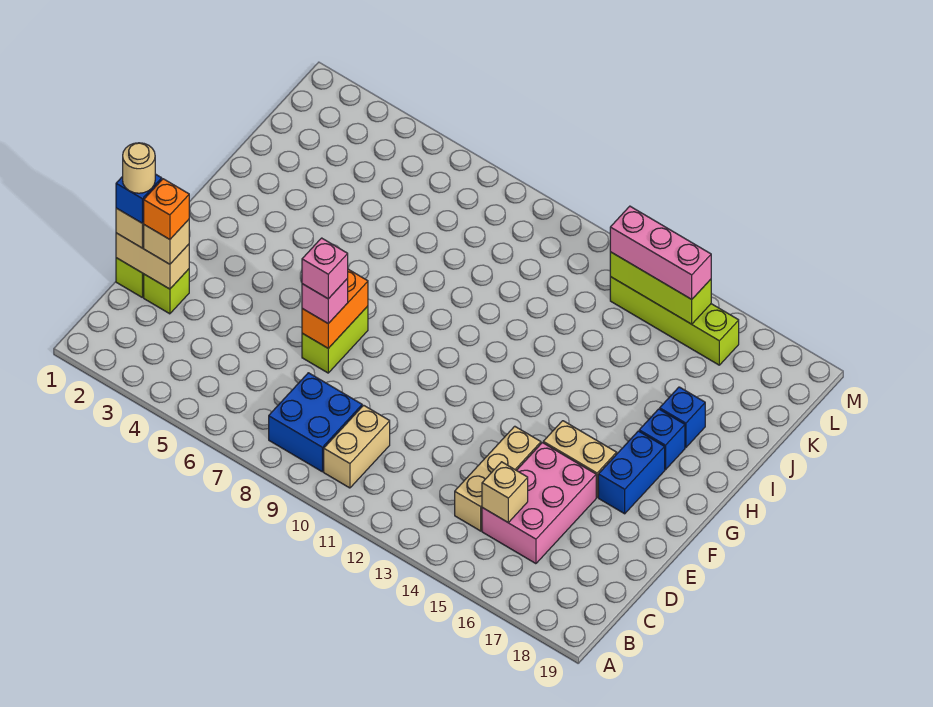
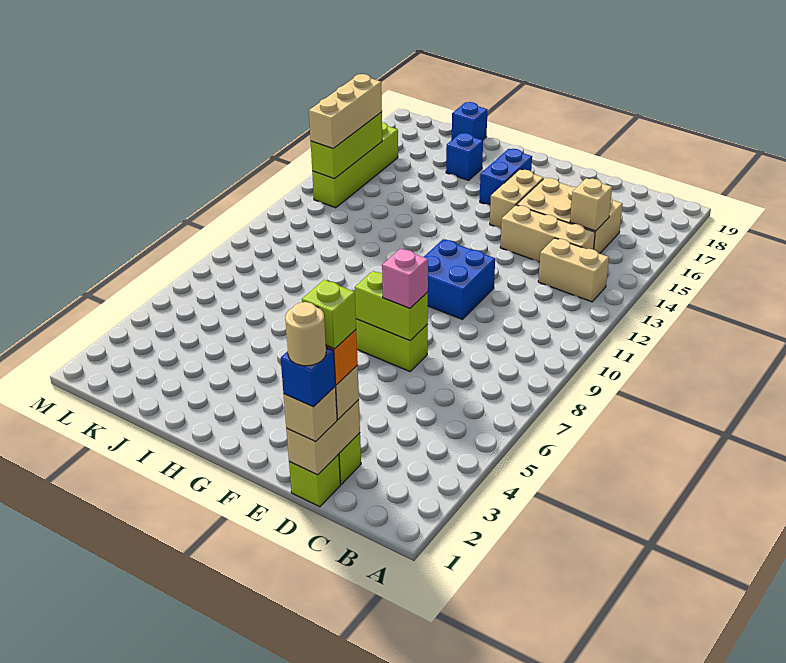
blue brick B8:C9 level 1 -> blue brick E10:F11 level 1
tan brick B10:C10 level 1 -> tan brick B13:C13 level 1
pink brick C15:E16 level 1 -> tan brick C15:E16 level 1
none -> lime brick D2 level 5
orange brick E7:F7 level 2 -> lime brick E7:F7 level 2
pink brick E7 level 4 -> none
blue brick F17:G17 level 1 -> blue brick G16:G17 level 1
blue brick H17 level 1 -> blue brick J19 level 1
pink brick L13:L15 level 3 -> tan brick L13:L15 level 3

